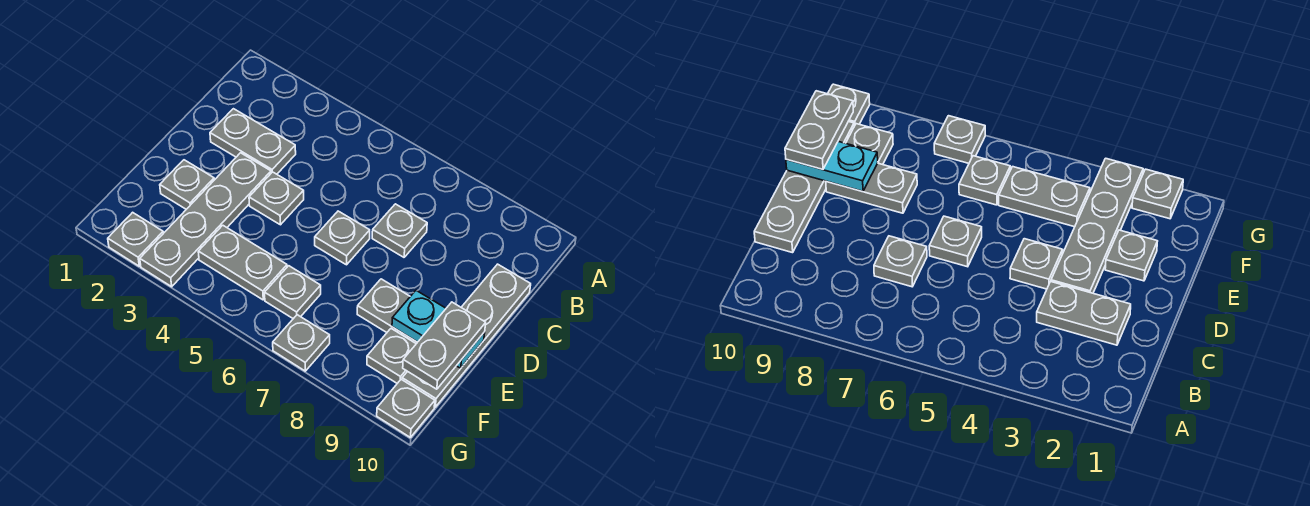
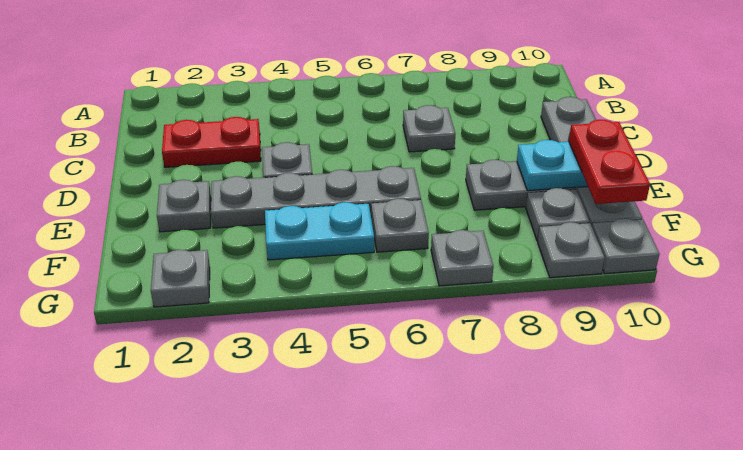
grey plate C2:C3 level 1 -> red plate C2:C3 level 1
grey plate D3:G3 level 1 -> grey plate E3:E6 level 1
grey plate D6 level 1 -> grey plate G9 level 1
grey plate E10:F10 level 3 -> red plate E10:F10 level 3
grey plate F4:F5 level 1 -> cyan plate F4:F5 level 1

